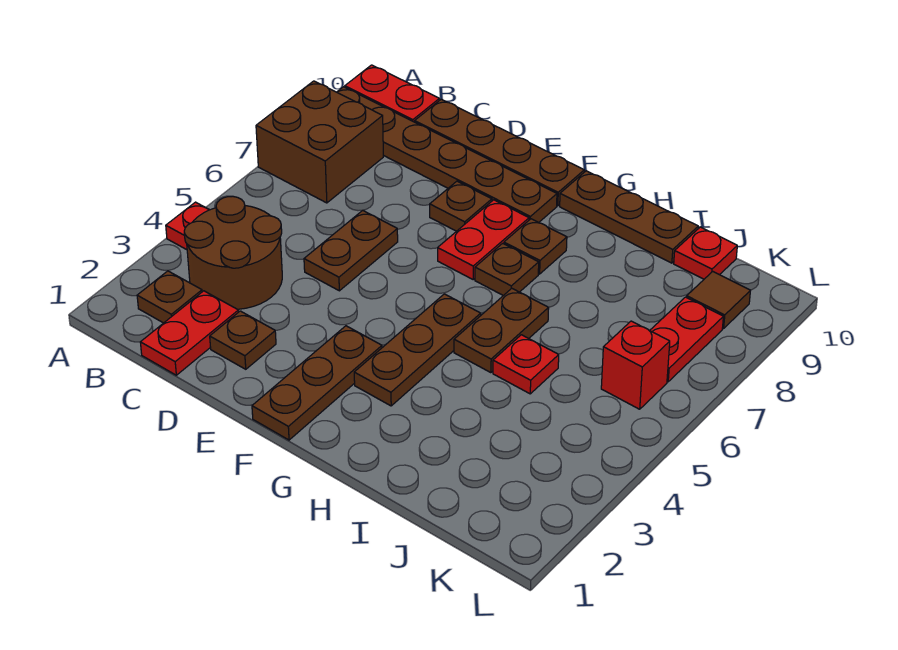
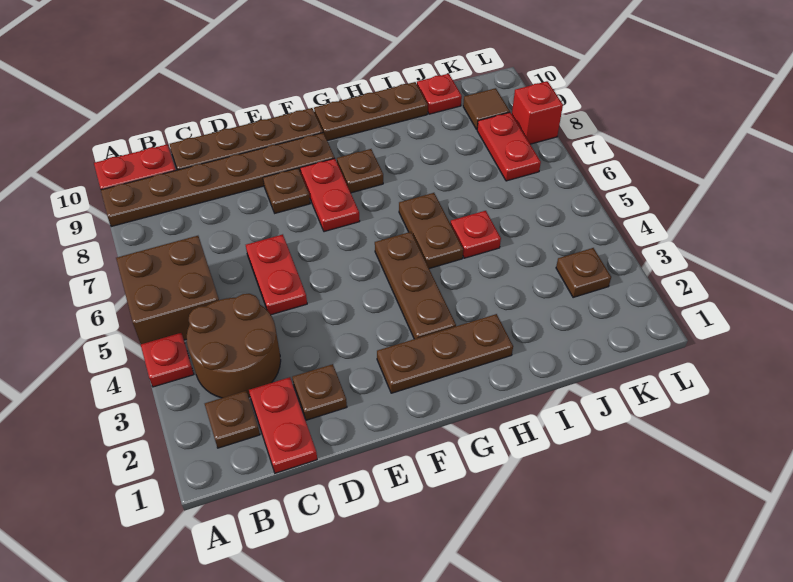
brown brick A7:B8 level 1 -> brown brick A5:B6 level 1
brown plate D5:D6 level 1 -> red plate D5:D6 level 1
brown plate F1:F3 level 1 -> brown plate F2:H2 level 1
brown plate G7 level 1 -> brown plate K3 level 1
red brick K6 level 1 -> red brick L8 level 1

